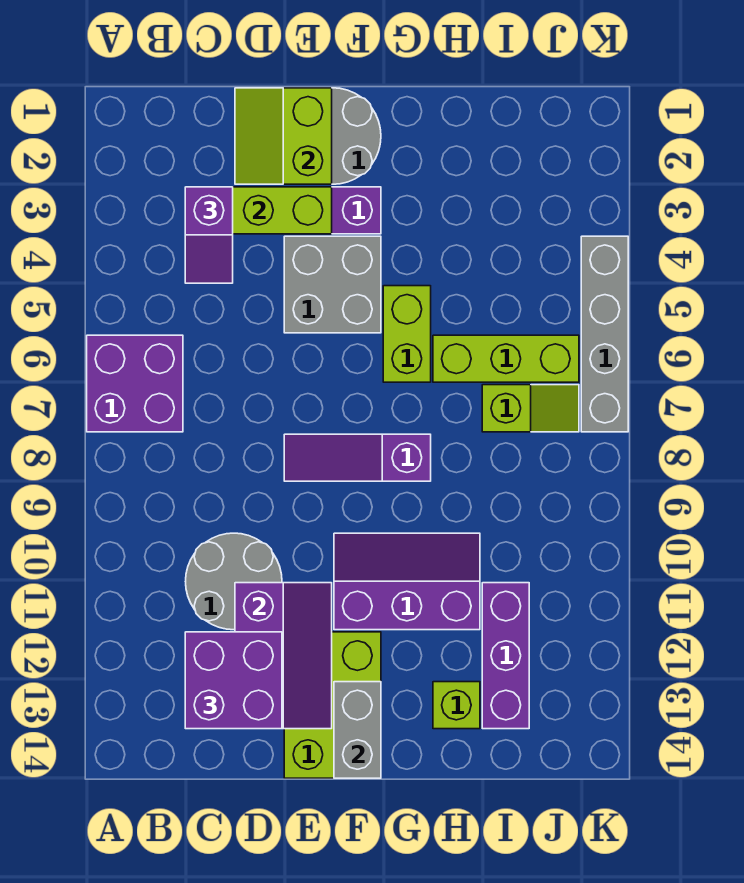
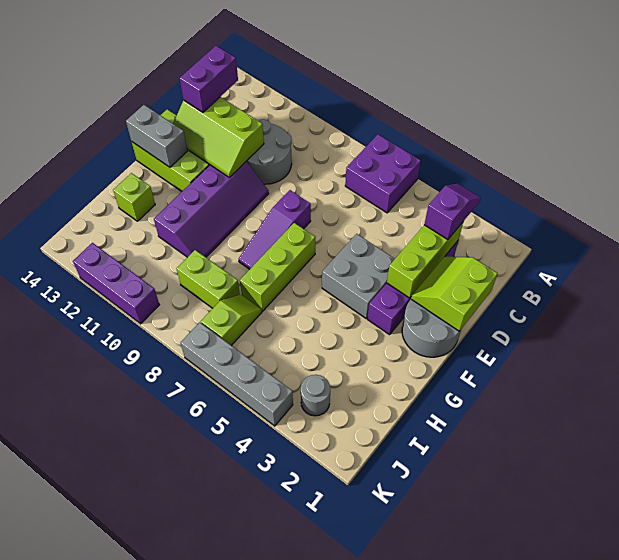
purple slope C3:C4 level 3 top 3 -> purple slope B3:C3 level 3 top C
purple brick C12:D13 level 3 -> purple brick C13:D13 level 3
lime slope D1:E2 level 2 top E -> lime slope D1:E2 level 2 top 1
purple slope D11:E13 level 2 top D -> lime slope D11:E13 level 2 top D
purple slope E8:G8 level 1 top G -> purple slope E8:G8 level 1 top E
purple slope F10:H11 level 1 top 11 -> purple slope E10:H11 level 1 top 11
lime brick G5:G6 level 1 -> lime brick I8:I9 level 1
lime brick H6:J6 level 1 -> lime brick F7:H7 level 1
lime slope I7:J7 level 1 top I -> lime slope I7:J7 level 1 top J
purple brick I11:I13 level 1 -> purple brick K10:K12 level 1
none -> grey round brick J3 level 1

